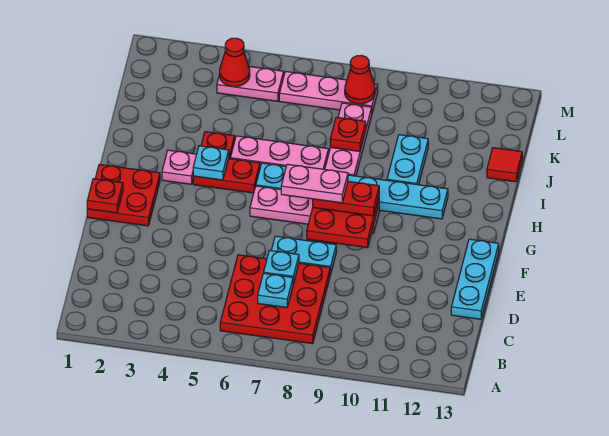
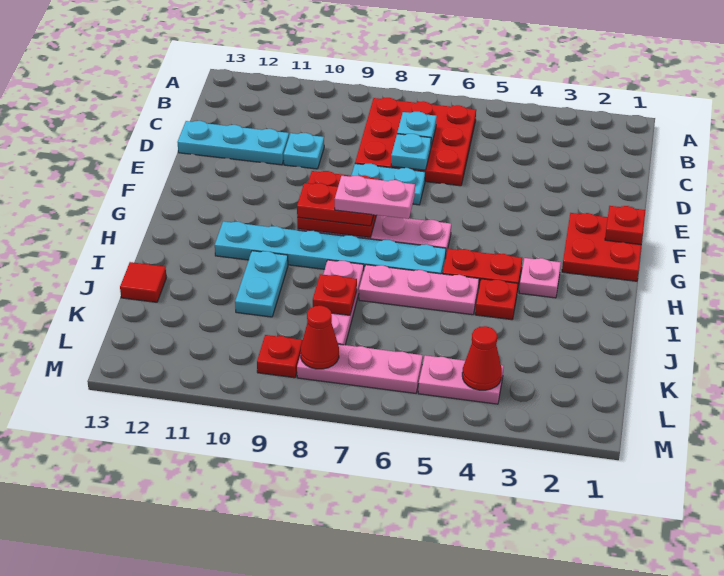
cyan plate D13:F13 level 1 -> cyan plate D11:D13 level 1
cyan plate H4 level 2 -> cyan plate D10 level 1
none -> red plate L9 level 1

